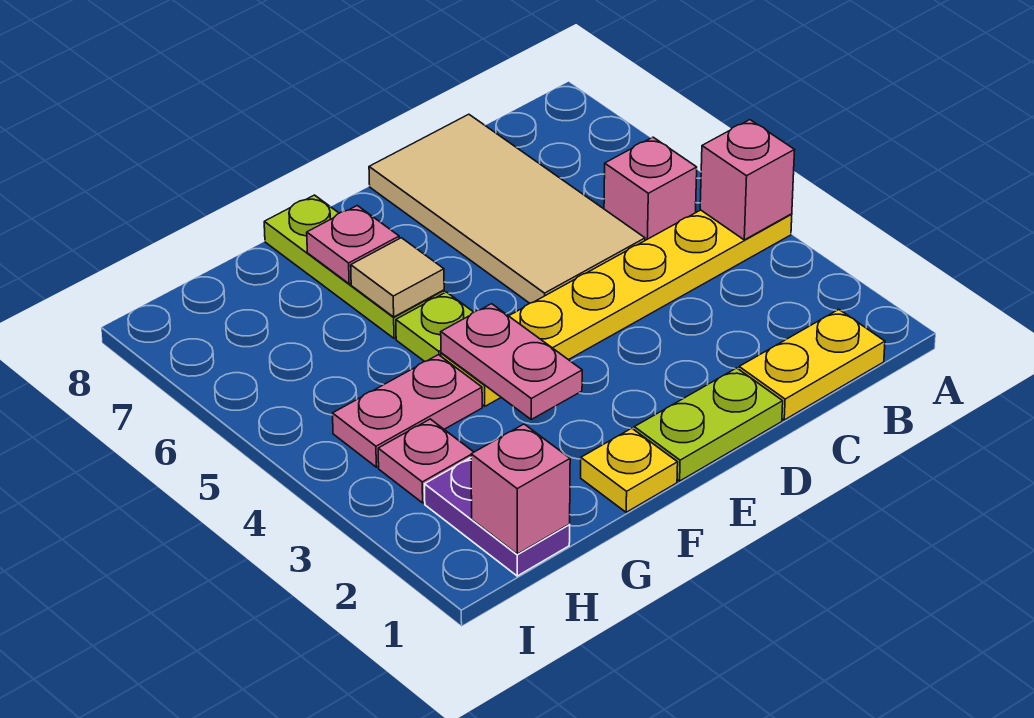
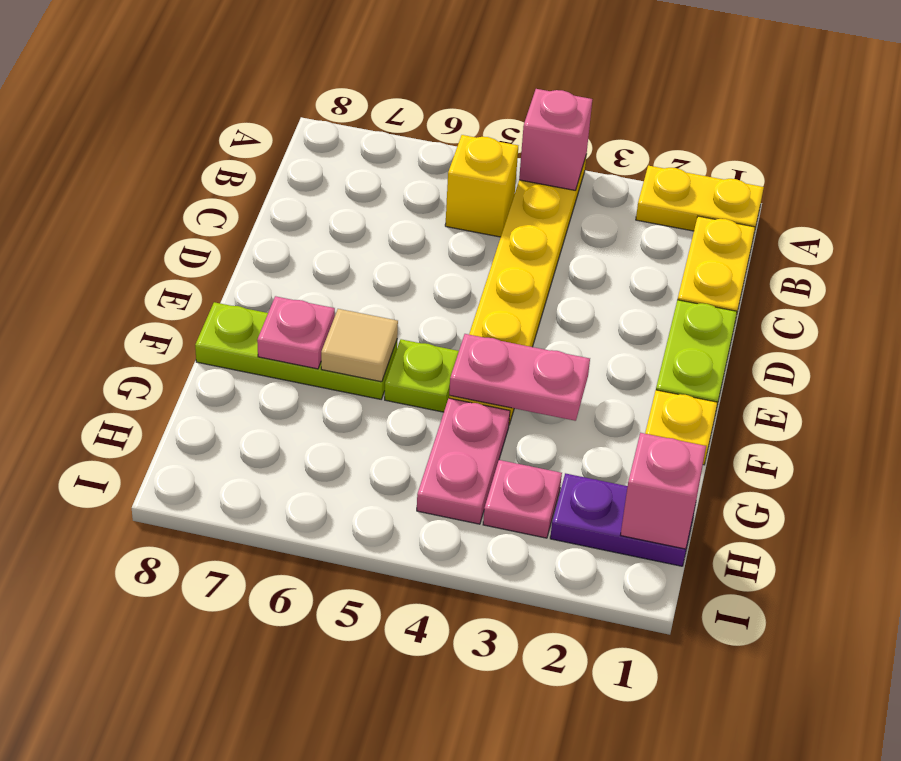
none -> yellow plate A1:A2 level 1
pink brick B5 level 1 -> yellow brick B5 level 1
tan tile C5:D8 level 1 -> none

